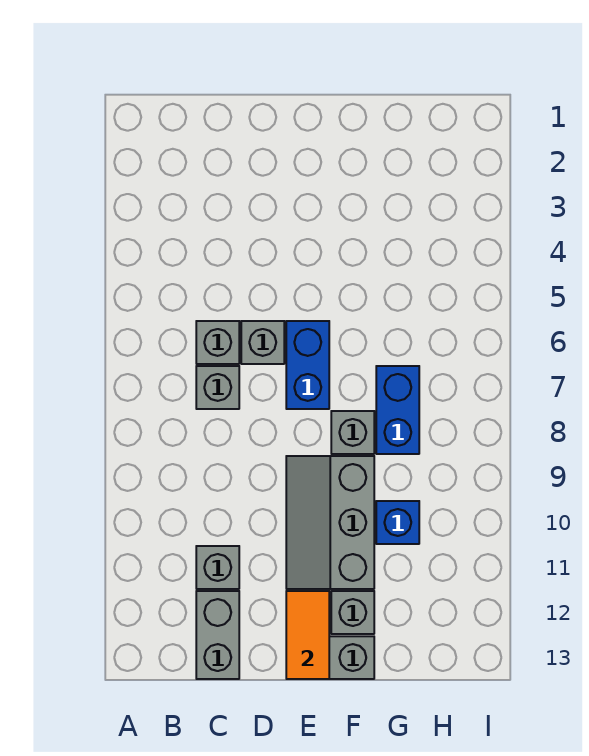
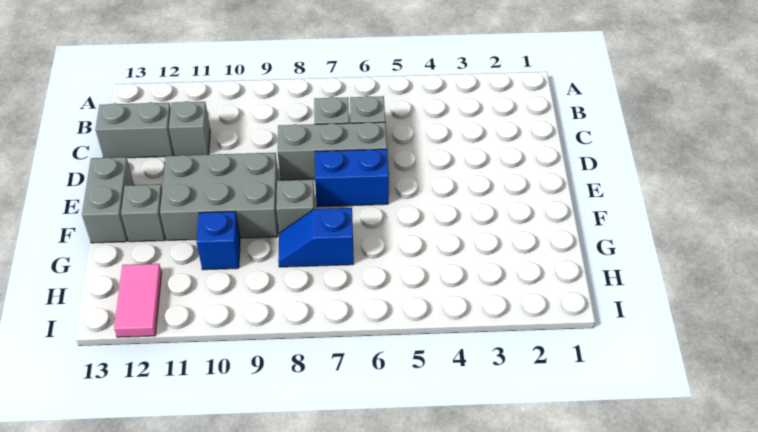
grey brick D6 level 1 -> grey brick D6:D8 level 1
grey slope E9:F11 level 1 top F -> grey brick E9:F11 level 1
orange tile E12:E13 level 2 -> none
blue brick G7:G8 level 1 -> blue slope G7:G8 level 1 top 7
none -> pink tile H12:I12 level 1

